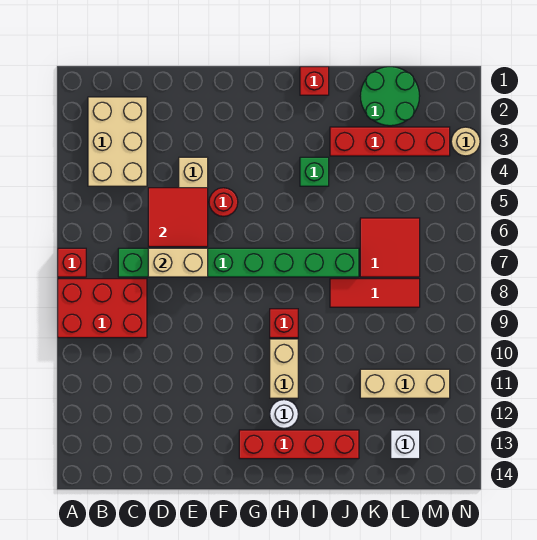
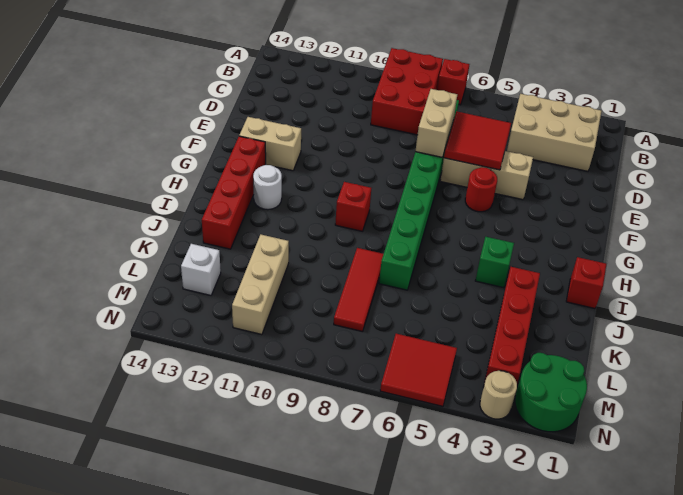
tan brick H10:H11 level 1 -> tan brick F12:F13 level 1
green round brick K1:L2 level 1 -> green round brick M1:N2 level 1
red tile K6:L7 level 1 -> red tile M5:N6 level 1

